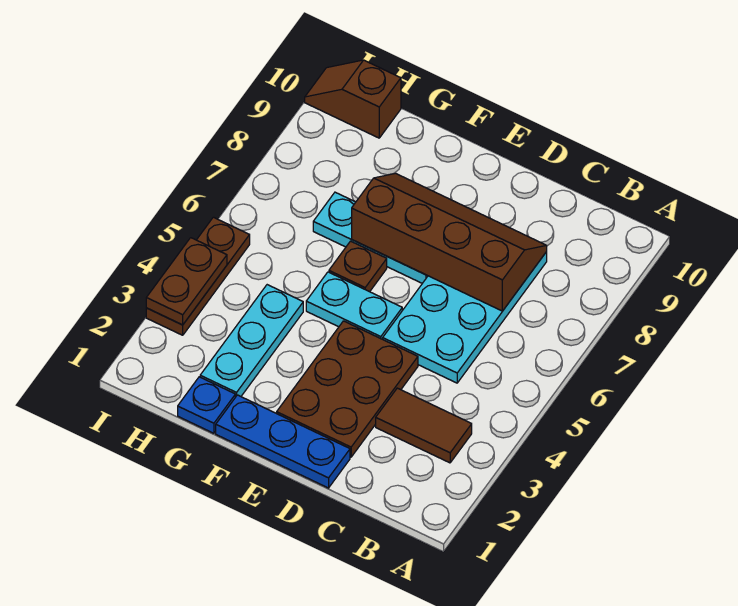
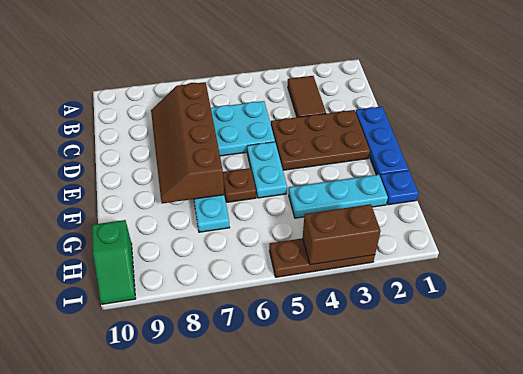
brown slope H10:I10 level 1 top H -> green slope H10:I10 level 1 top H
brown plate I3:I4 level 2 -> brown brick I3:I4 level 2

